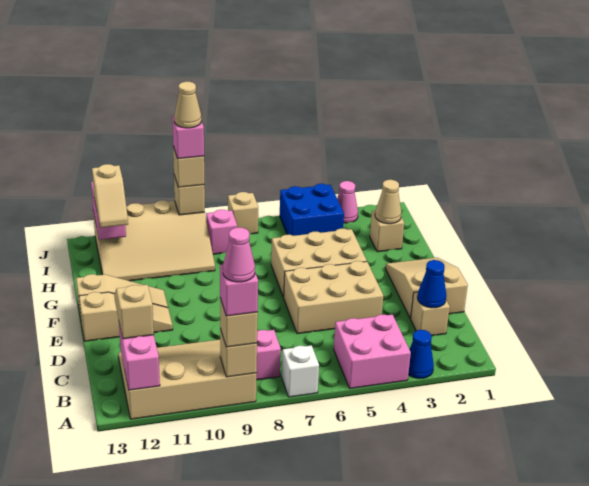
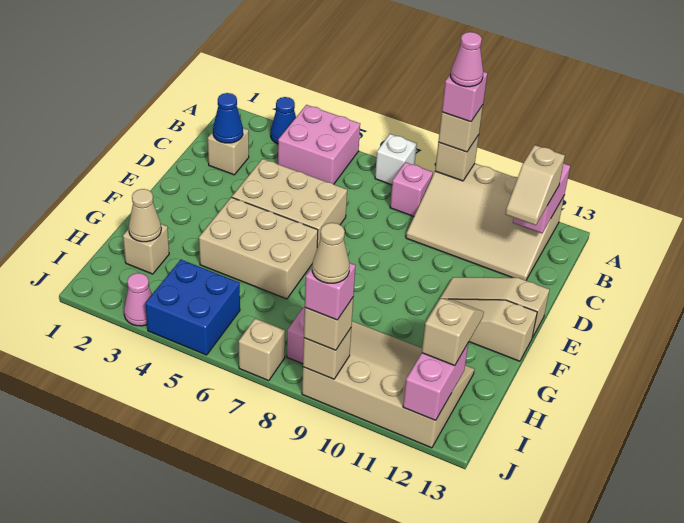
tan slope D1:F2 level 1 top D -> none

